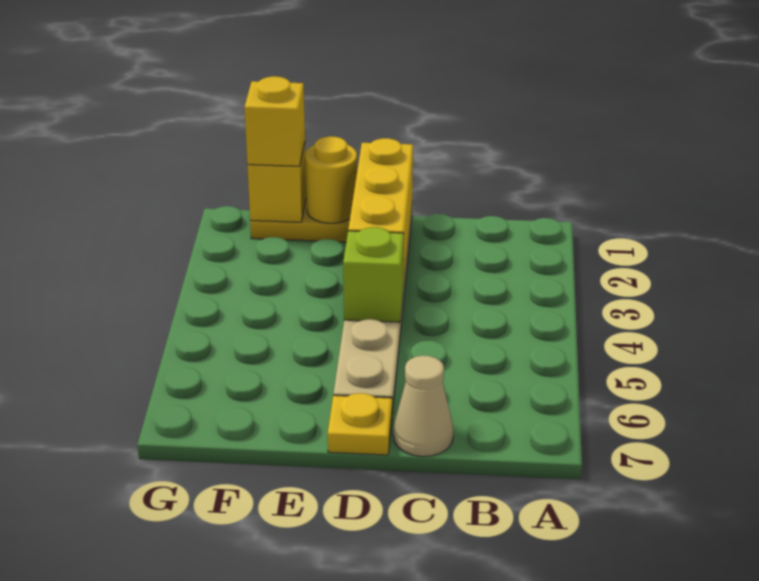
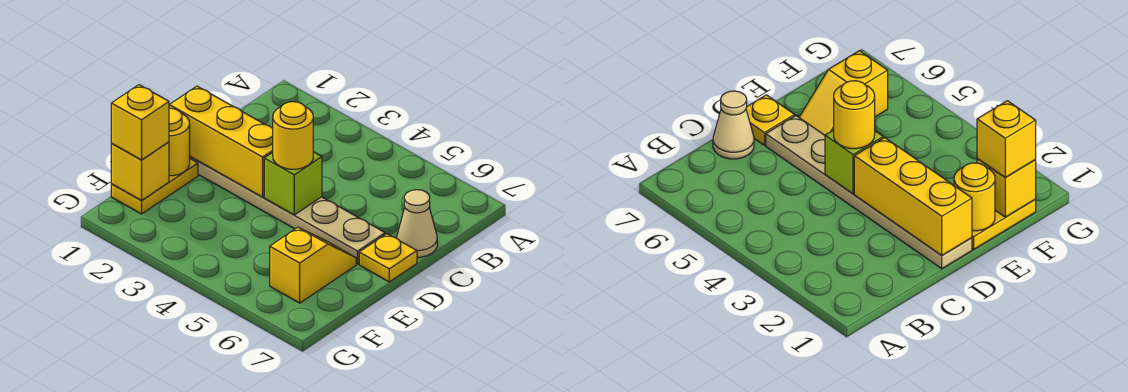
none -> yellow round brick D4 level 3
none -> yellow slope E6:F6 level 1 top F

